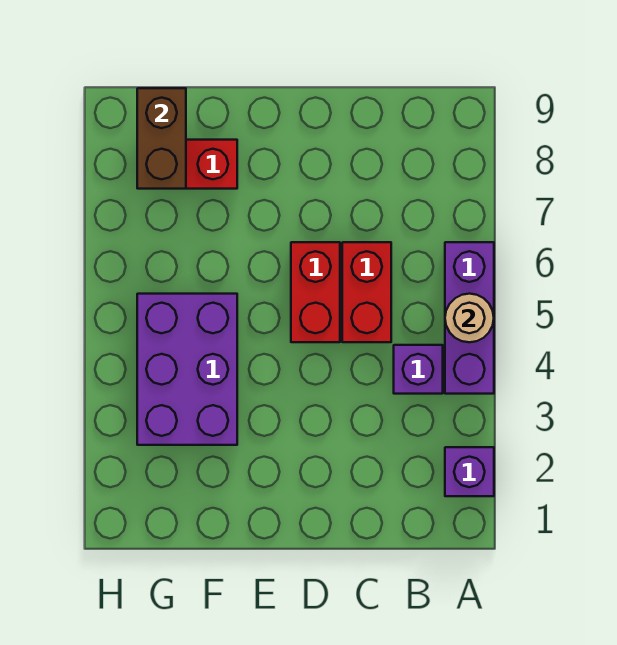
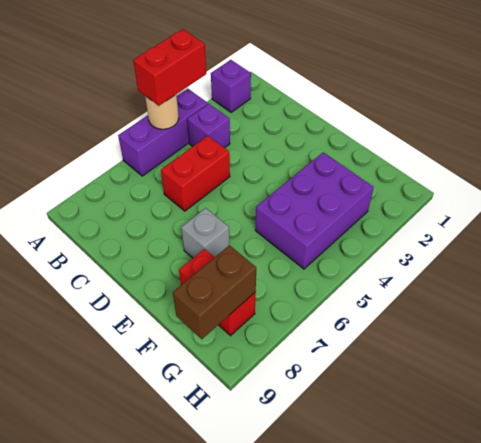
red brick D5:D6 level 1 -> red brick A4:A5 level 3
none -> grey brick E7 level 1

